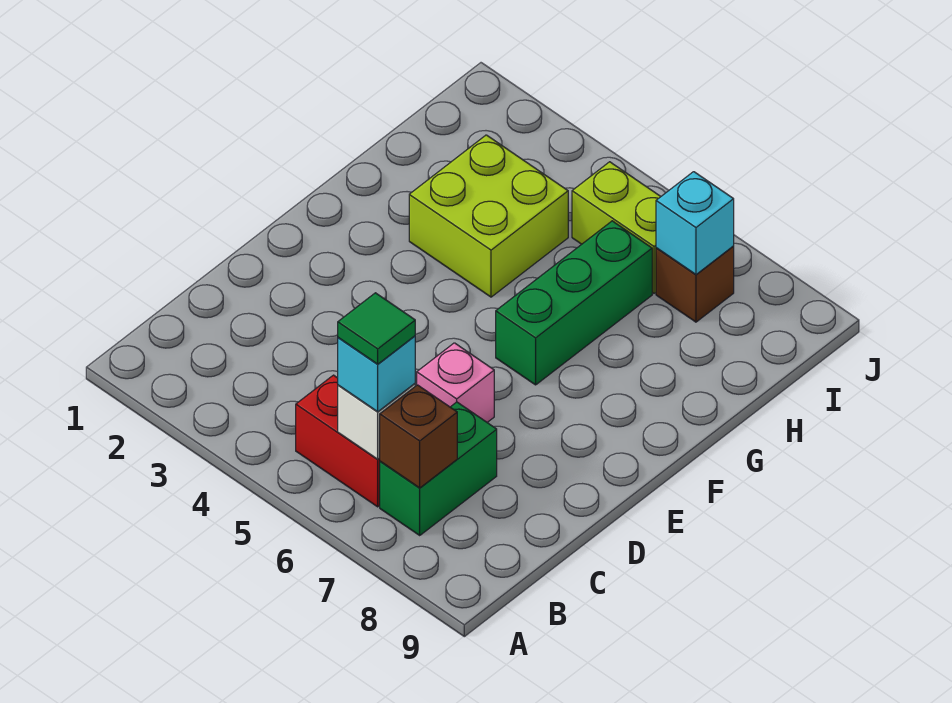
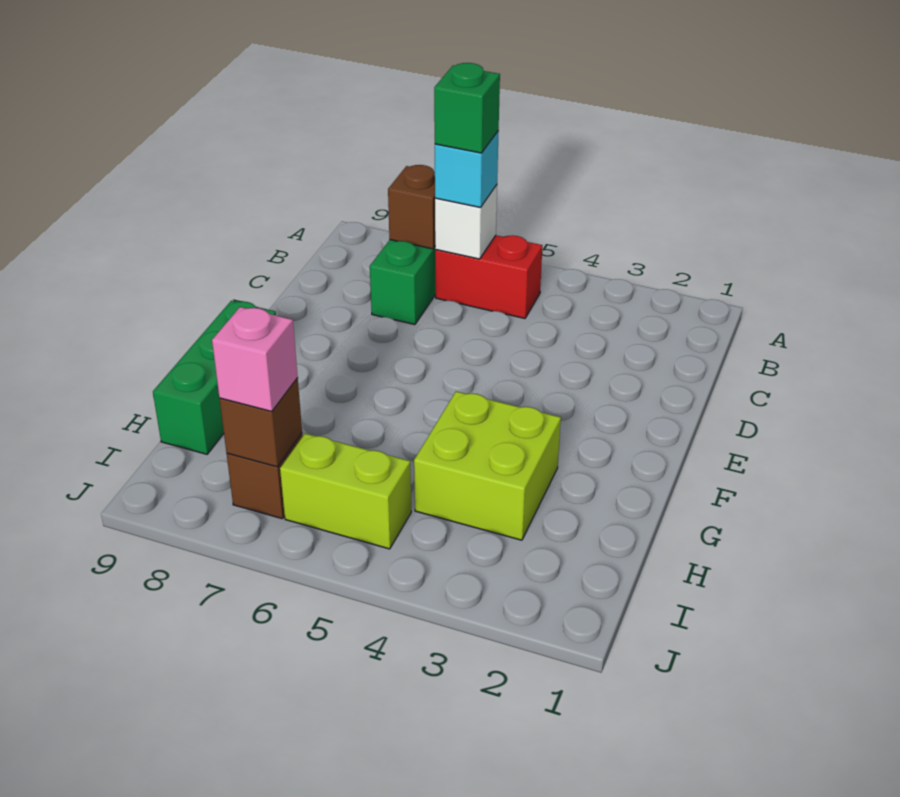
green tile B6 level 4 -> green brick B6 level 4
pink brick D6 level 1 -> pink brick I7 level 3
green brick F6:H6 level 1 -> green brick F9:H9 level 1
cyan brick I7 level 2 -> brown brick I7 level 2

